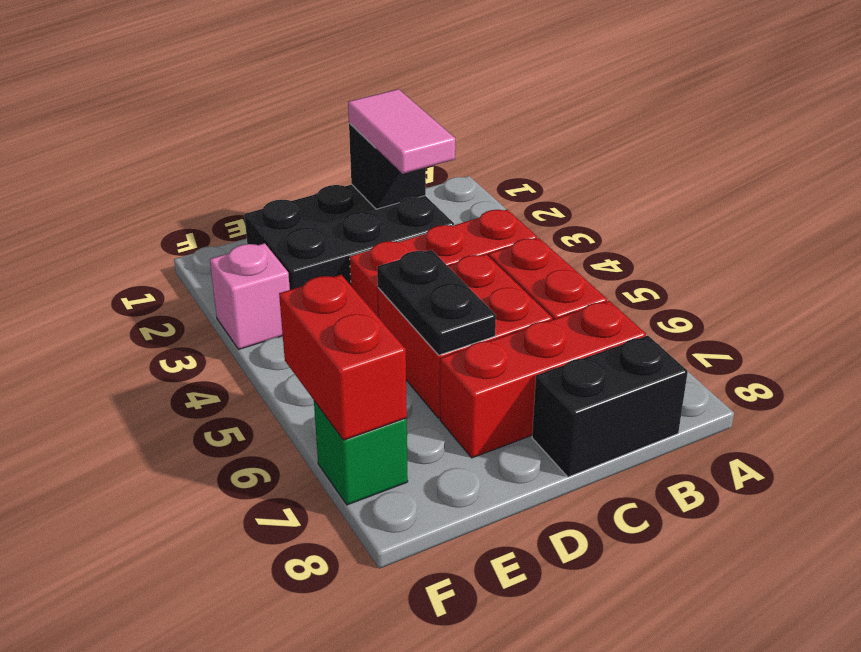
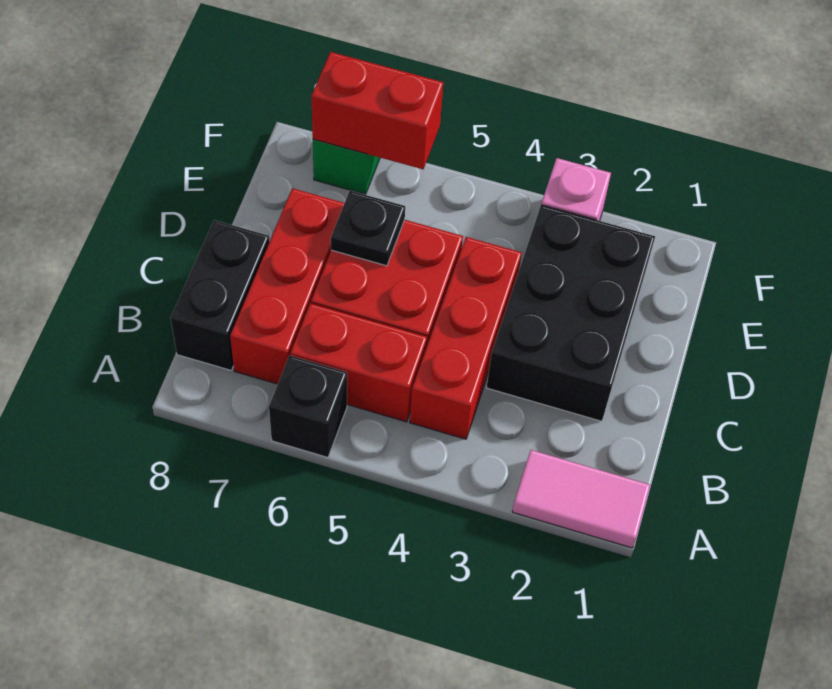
black brick C2 level 2 -> black brick A6 level 1
pink tile C2:C3 level 3 -> pink tile A1:A2 level 1
black plate D5:D6 level 2 -> black plate D6 level 2

